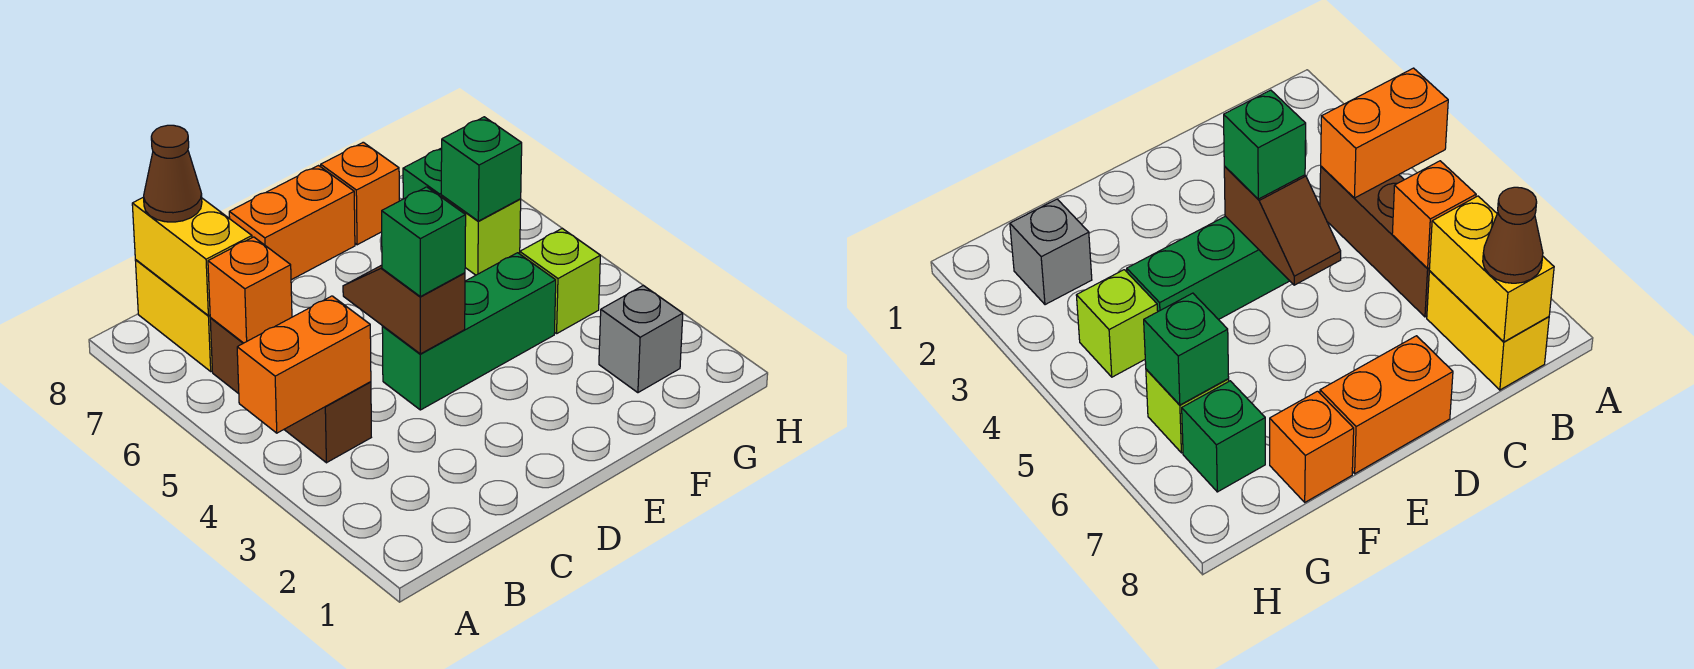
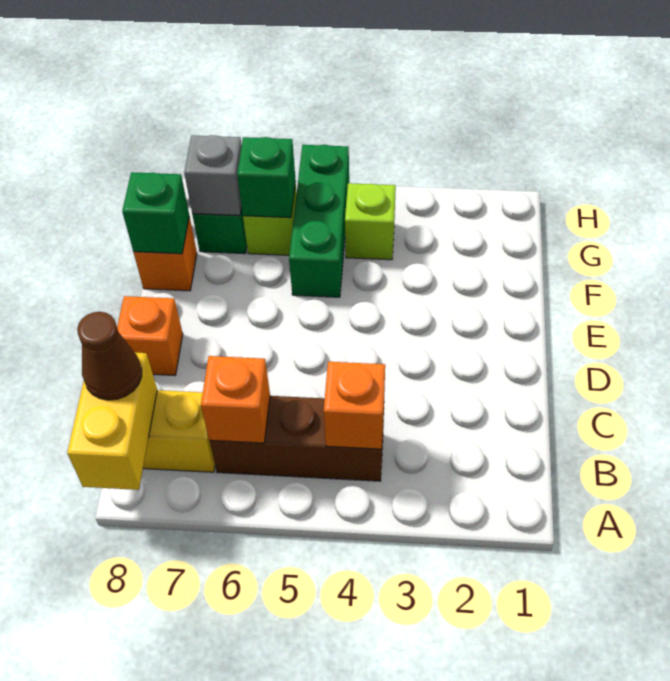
orange brick A4:B4 level 2 -> orange brick B4 level 2
yellow brick B7:B8 level 2 -> yellow brick A8:B8 level 2
green brick D4:F4 level 1 -> green brick F5:H5 level 1
brown slope D4:D5 level 2 top 4 -> none
green brick D4 level 3 -> green brick F8 level 2
orange brick D8:E8 level 1 -> orange brick D8 level 1
grey brick G2 level 1 -> grey brick G7 level 2

